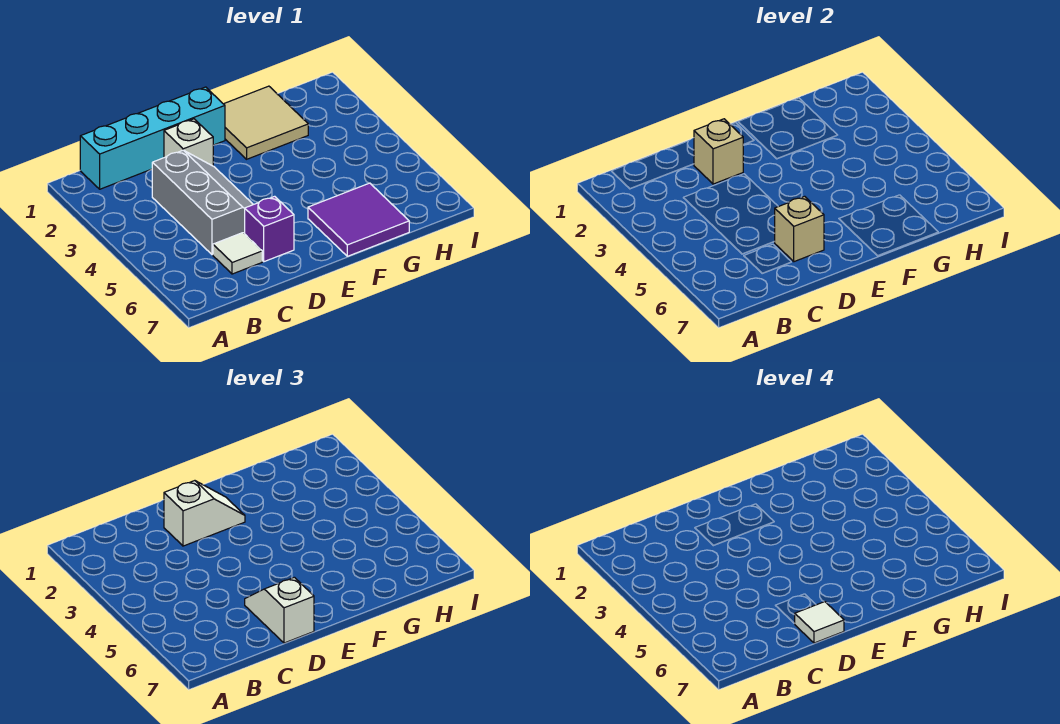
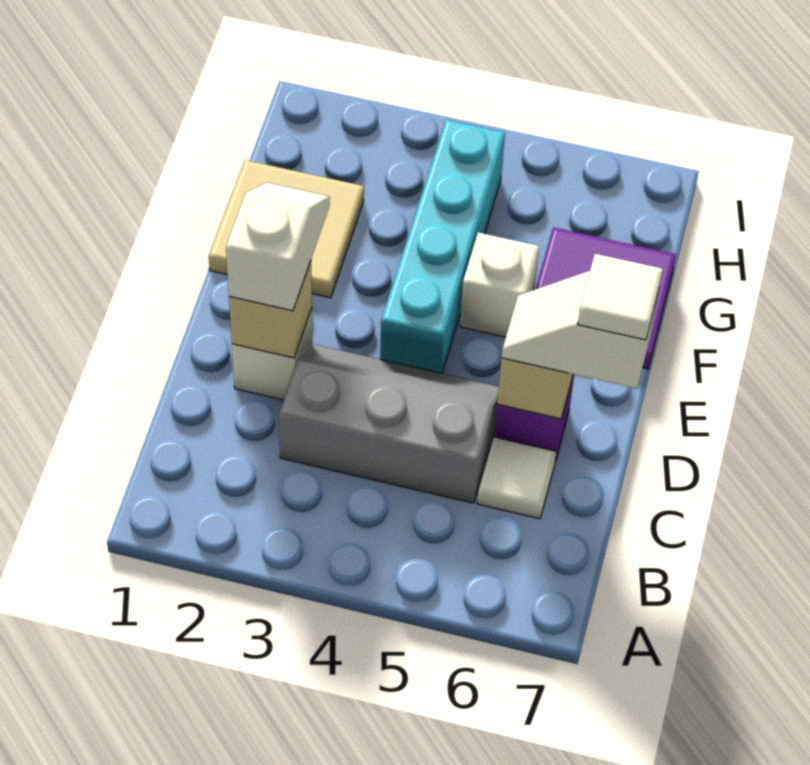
cyan brick B1:E1 level 1 -> cyan brick E4:H4 level 1
none -> white brick F5 level 1

